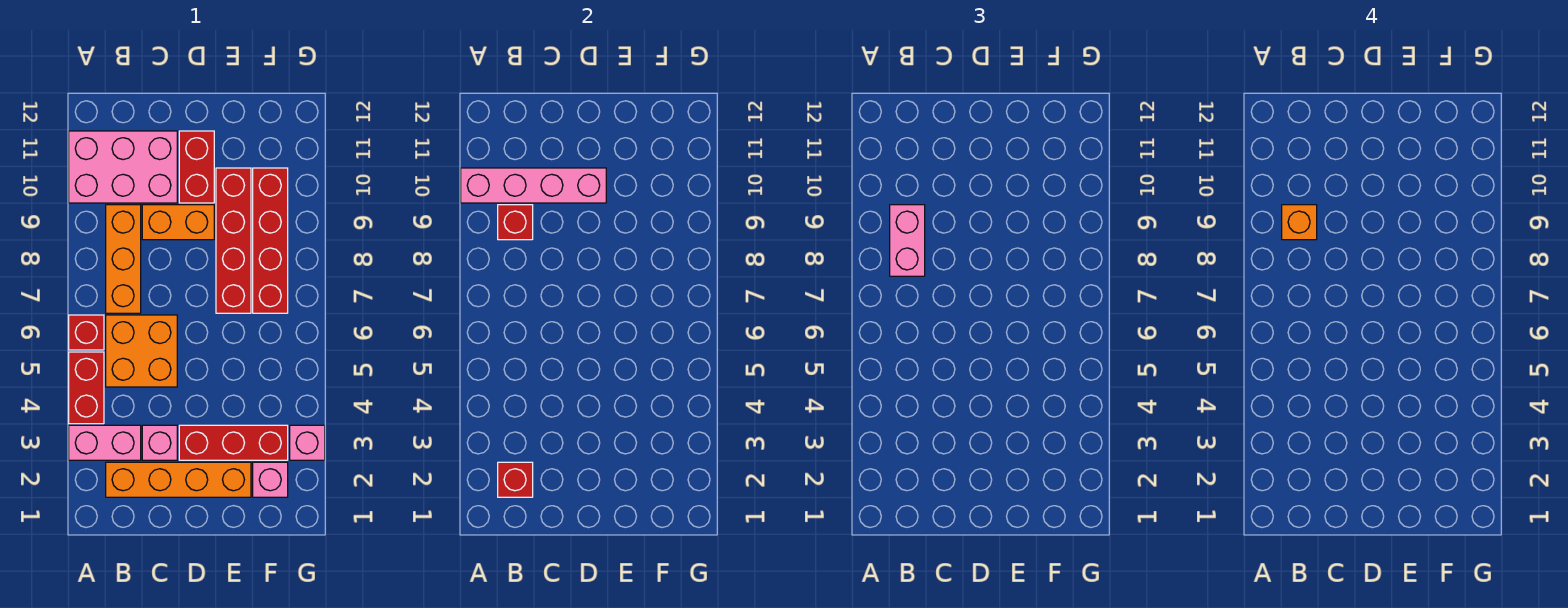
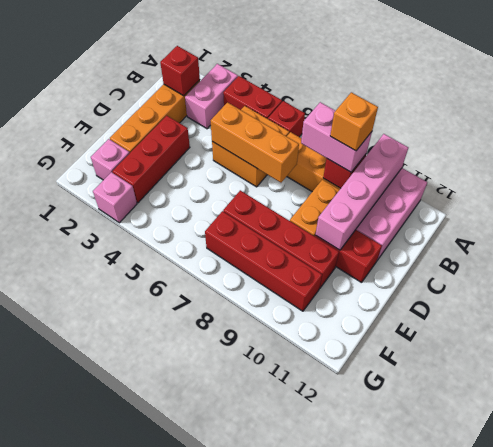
pink brick C3 level 1 -> none
none -> orange brick C5:C7 level 2

